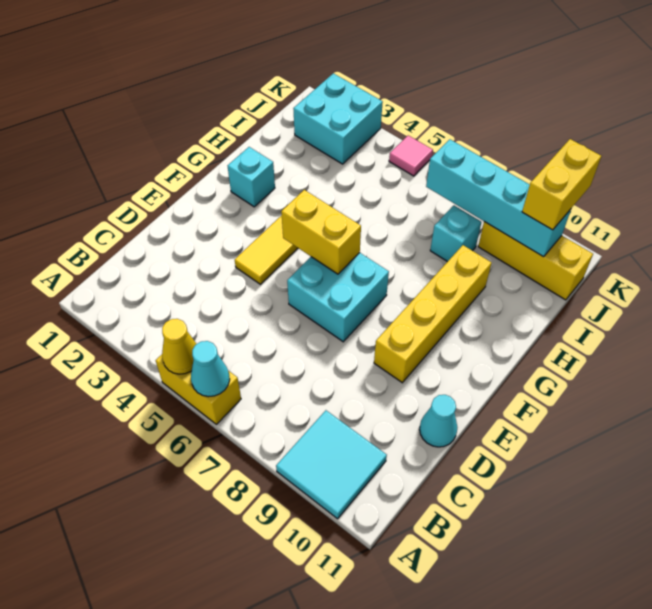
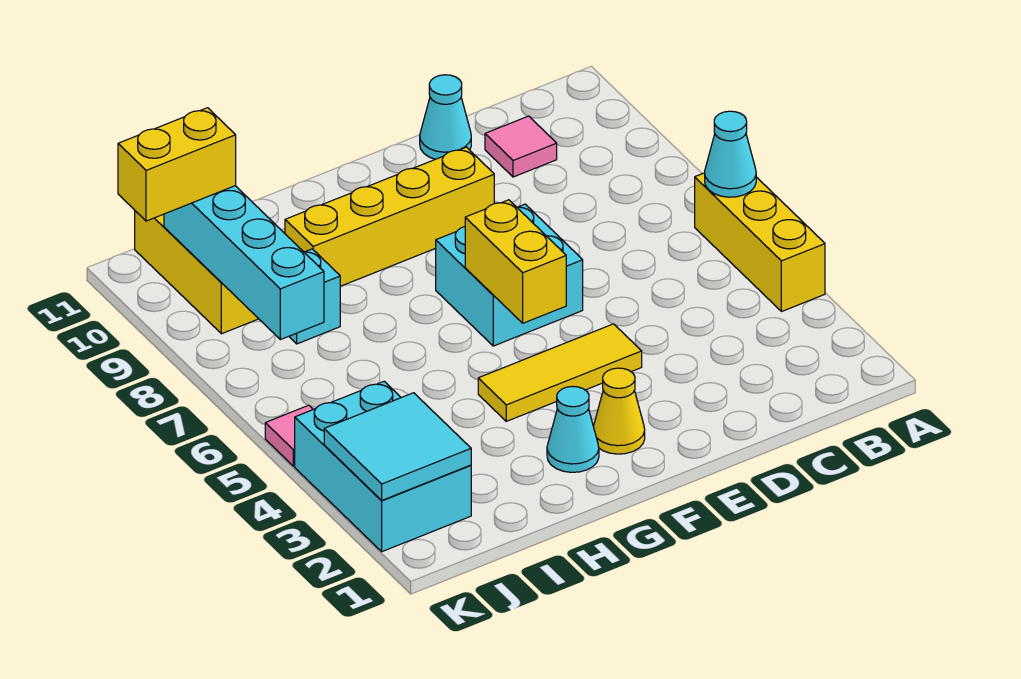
yellow brick A5:A6 level 1 -> yellow brick A4:A6 level 1
yellow cone A5 level 2 -> yellow cone F2 level 1
cyan tile A9:B10 level 1 -> cyan tile J2:K3 level 2
none -> pink tile C10 level 1
cyan brick G2 level 1 -> cyan cone G2 level 1
cyan brick J2:K3 level 1 -> cyan brick J2:K4 level 1

